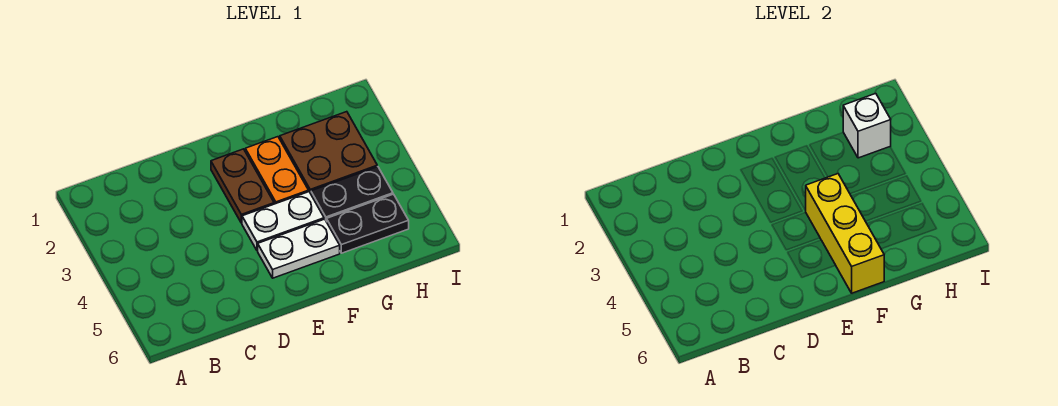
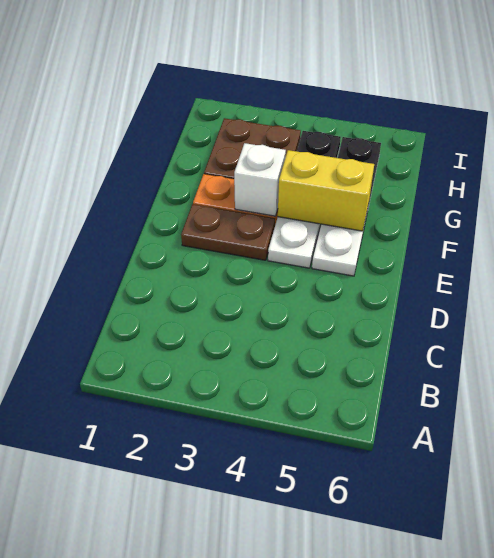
yellow brick F4:F6 level 2 -> yellow brick F4:F5 level 2
white brick H2 level 2 -> white brick F3 level 2

